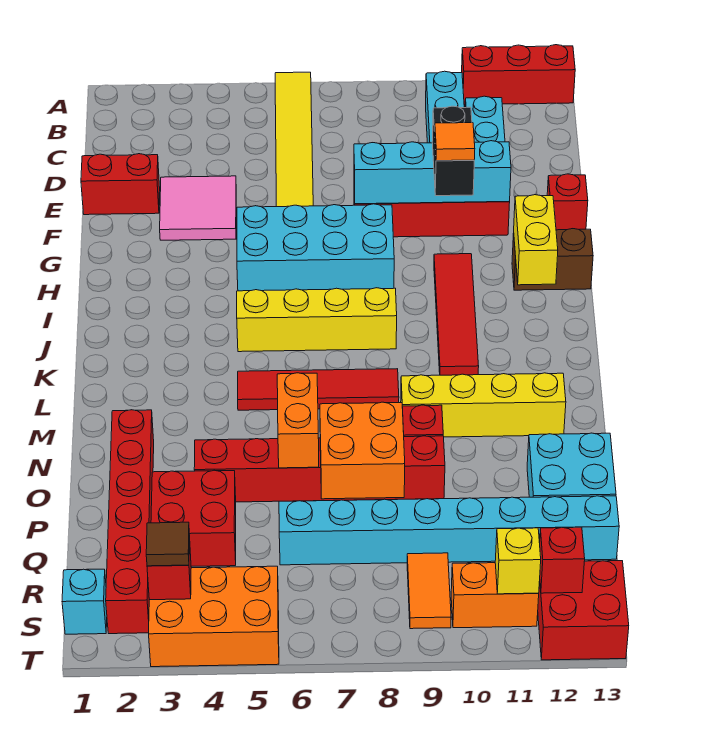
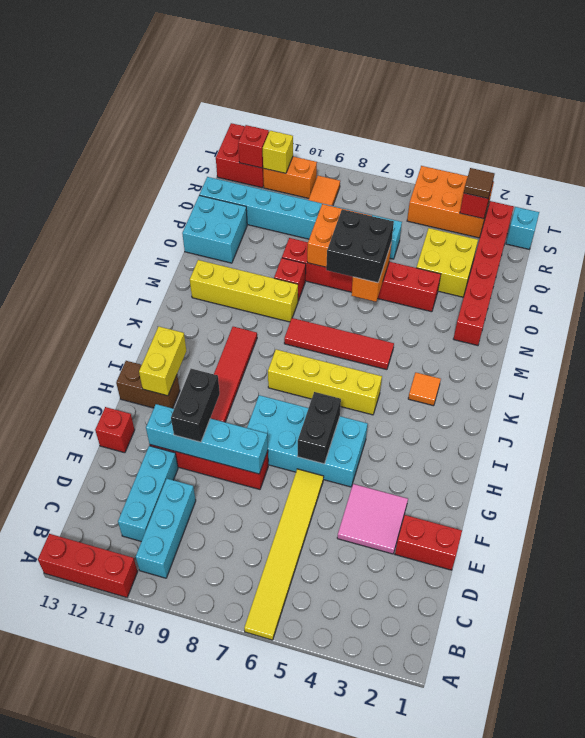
none -> black brick G6:H6 level 2
orange tile G10 level 4 -> orange tile K3 level 1
none -> black brick N6:O7 level 3
red brick P3:Q4 level 1 -> yellow brick P3:Q4 level 1

